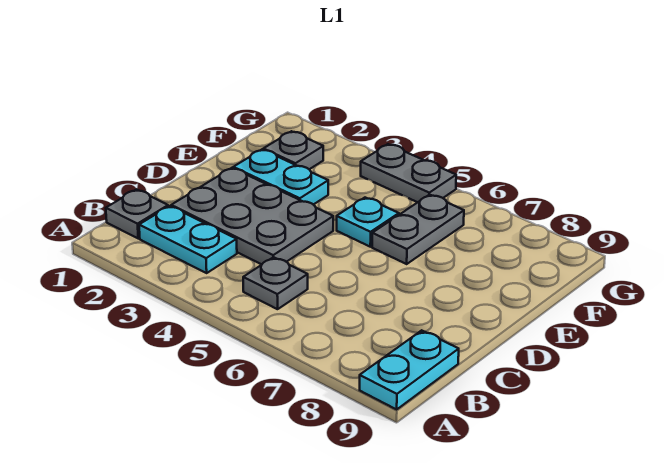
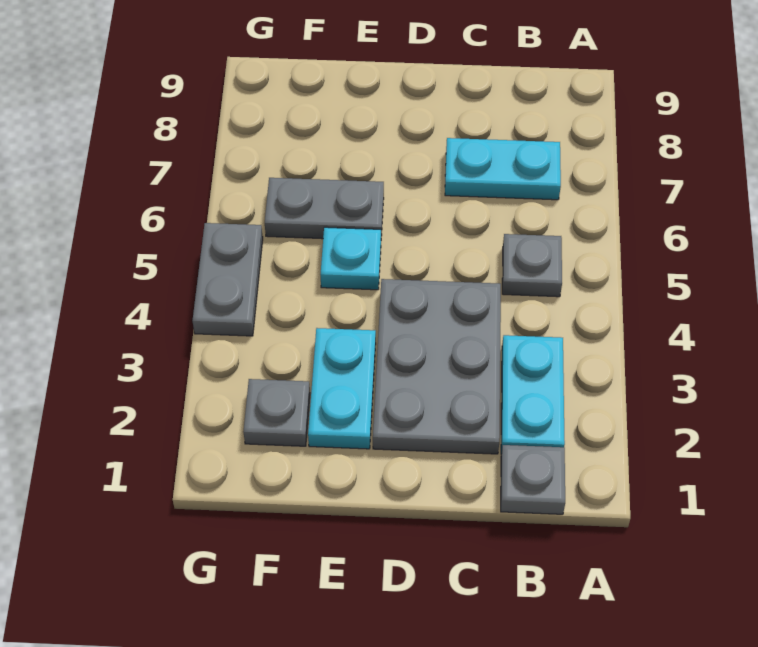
cyan plate A9:B9 level 1 -> cyan plate B7:C7 level 1

